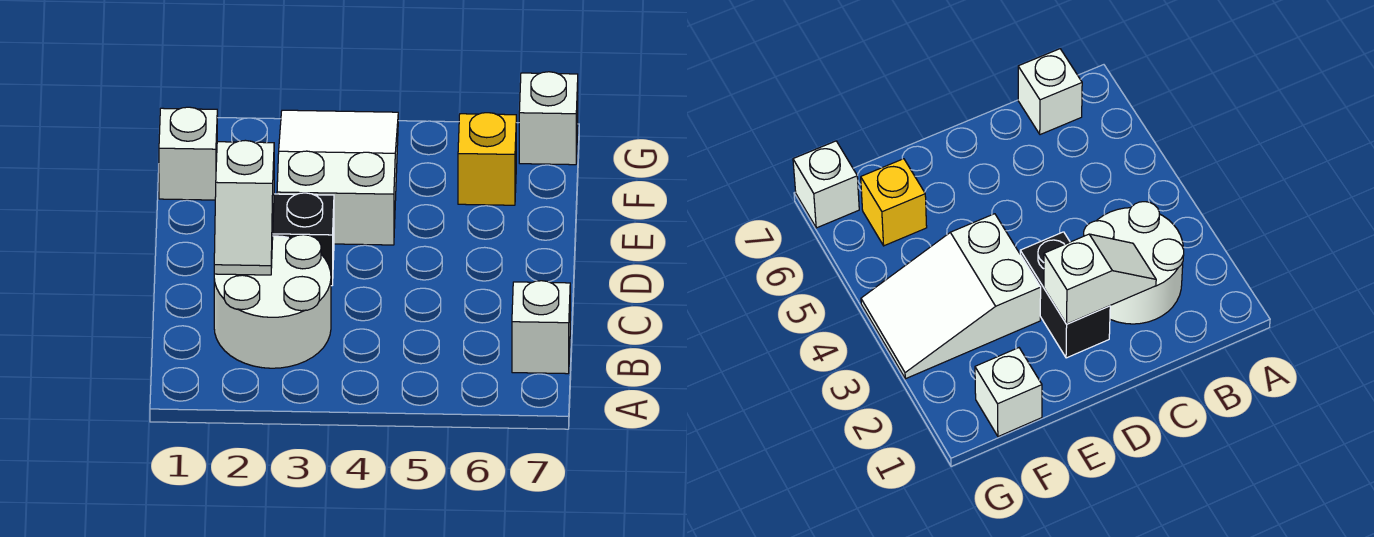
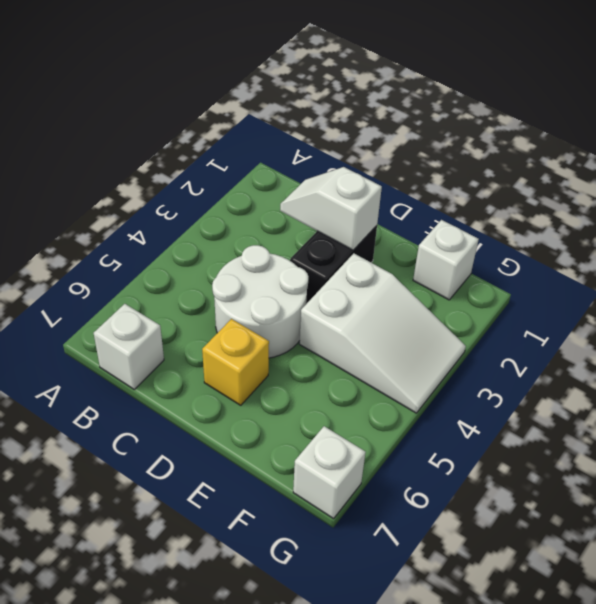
white round brick B2:C3 level 1 -> white round brick C4:D5 level 1
yellow brick F6 level 1 -> yellow brick D6 level 1

